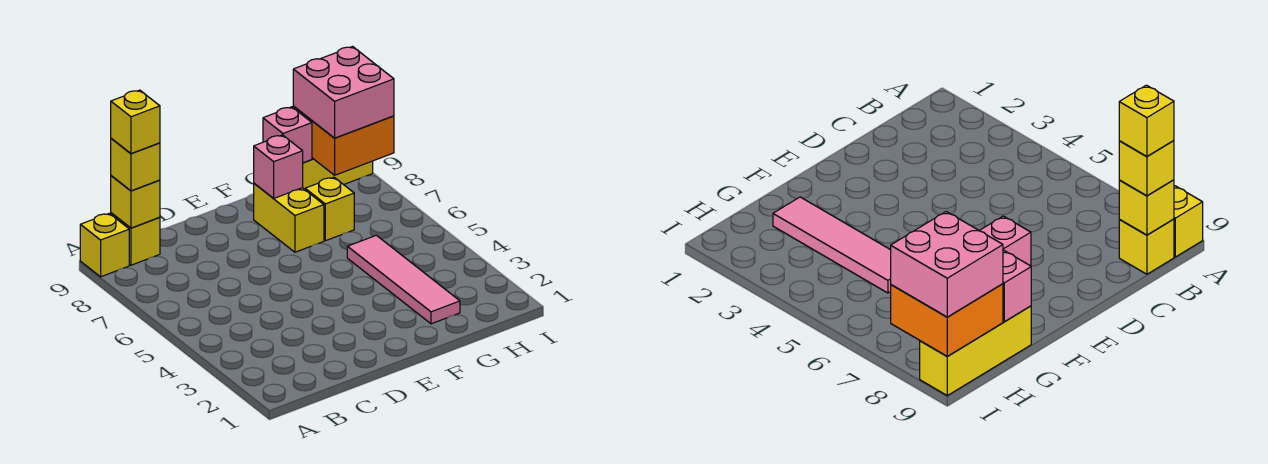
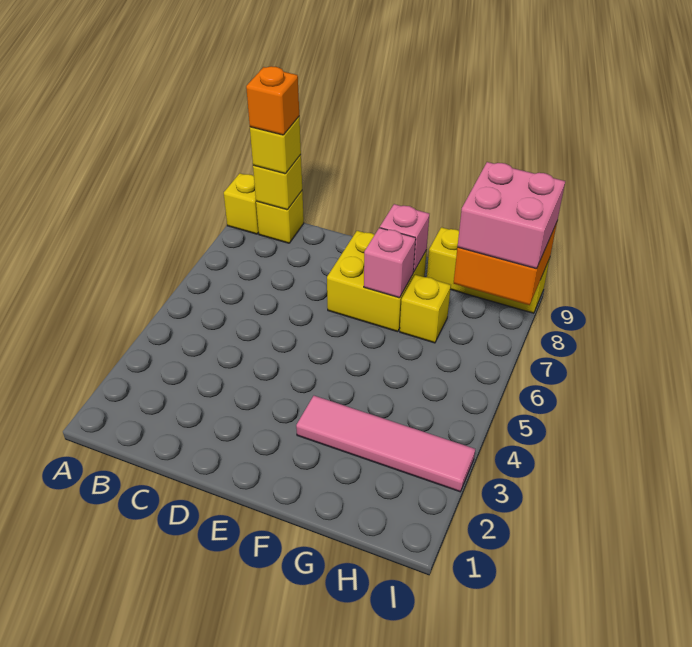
yellow brick B9 level 4 -> orange brick B9 level 4
yellow brick F7:F8 level 1 -> yellow brick E7:F8 level 1
pink tile G2:G5 level 1 -> pink tile F3:I3 level 1
pink brick G9 level 2 -> pink brick F7 level 2

